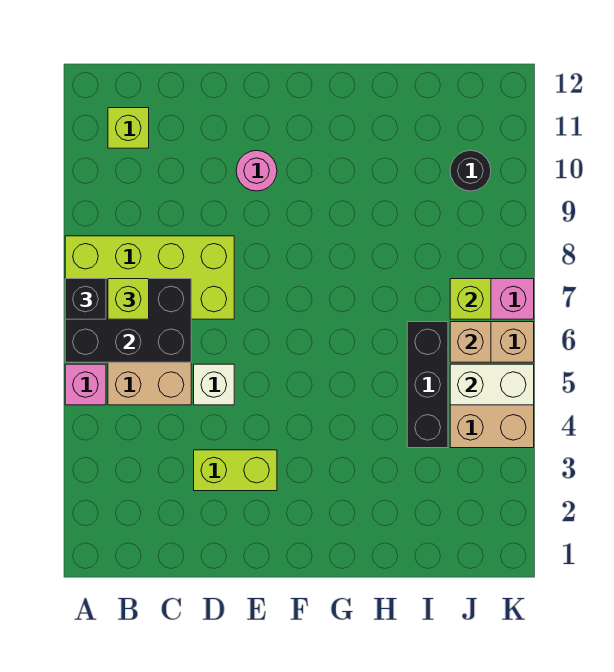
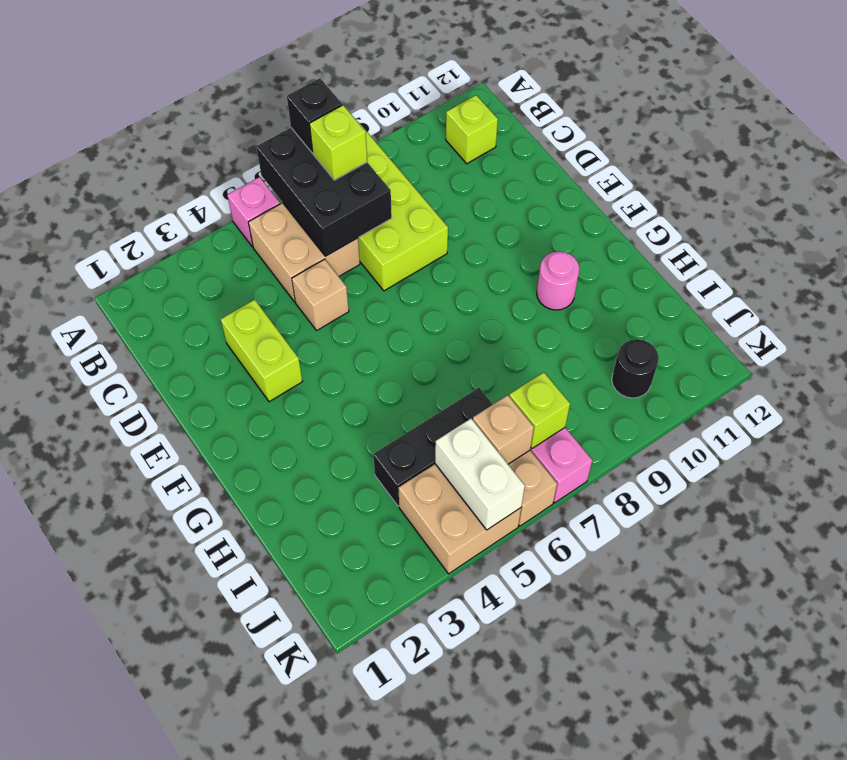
white brick D5 level 1 -> tan brick D5 level 1
pink round brick E10 level 1 -> pink round brick G10 level 1

